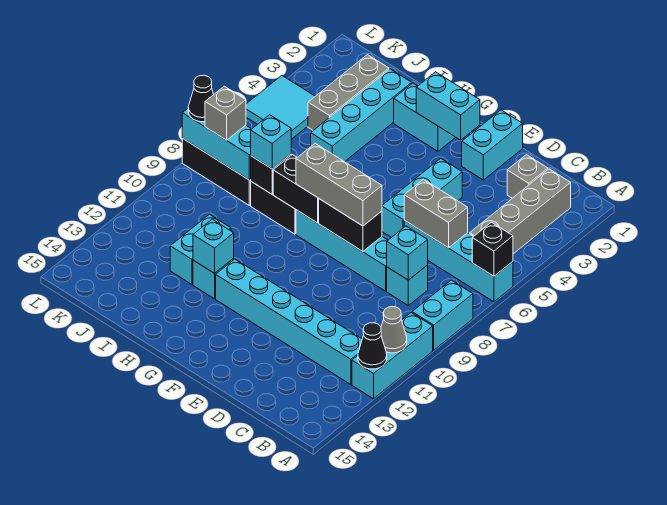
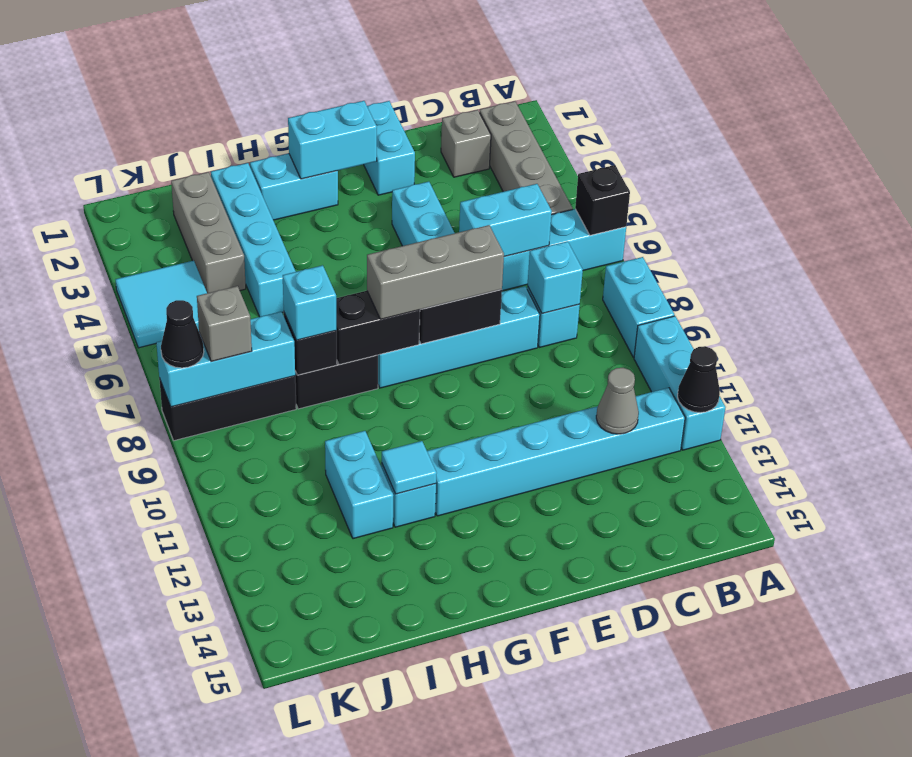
grey cone A11 level 2 -> grey cone C12 level 2
grey brick C6:D6 level 2 -> cyan brick C6:D6 level 2
cyan brick H12 level 2 -> cyan tile H12 level 2

